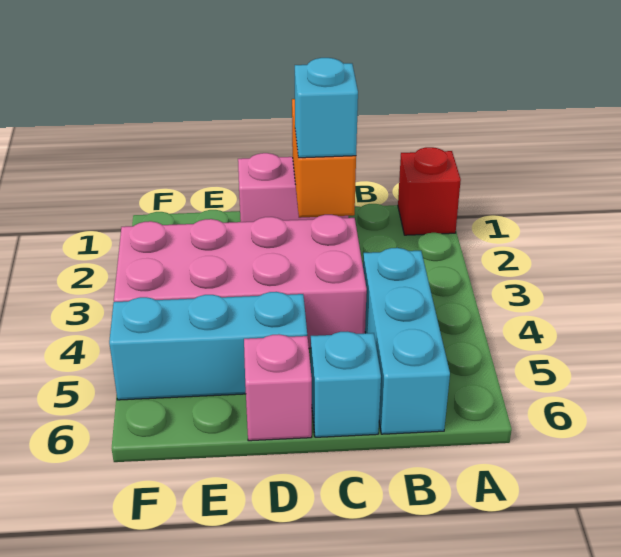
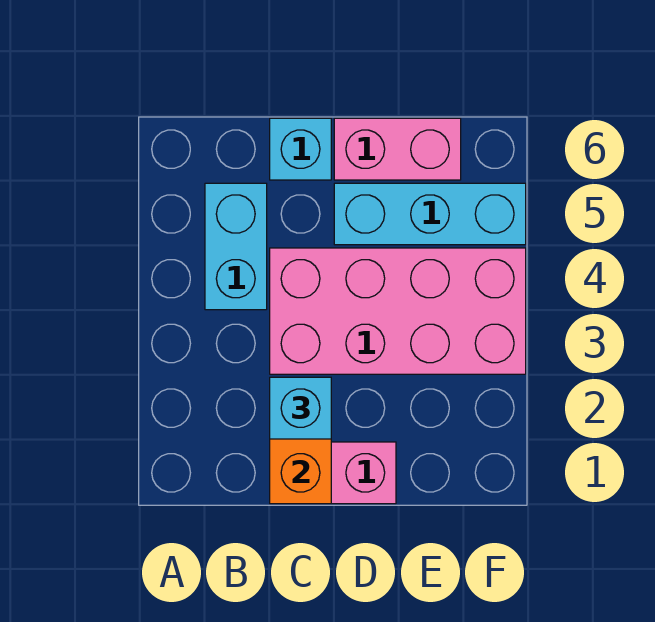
red brick A1 level 1 -> none
cyan brick B4:B6 level 1 -> cyan brick B4:B5 level 1
pink brick D6 level 1 -> pink brick D6:E6 level 1

